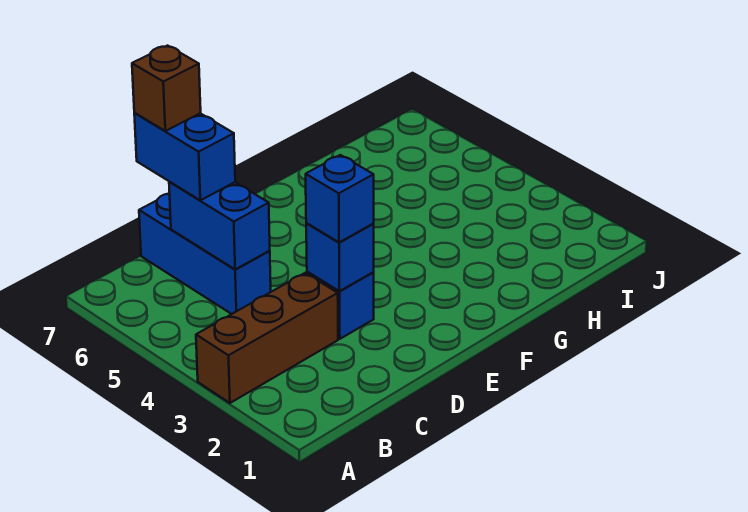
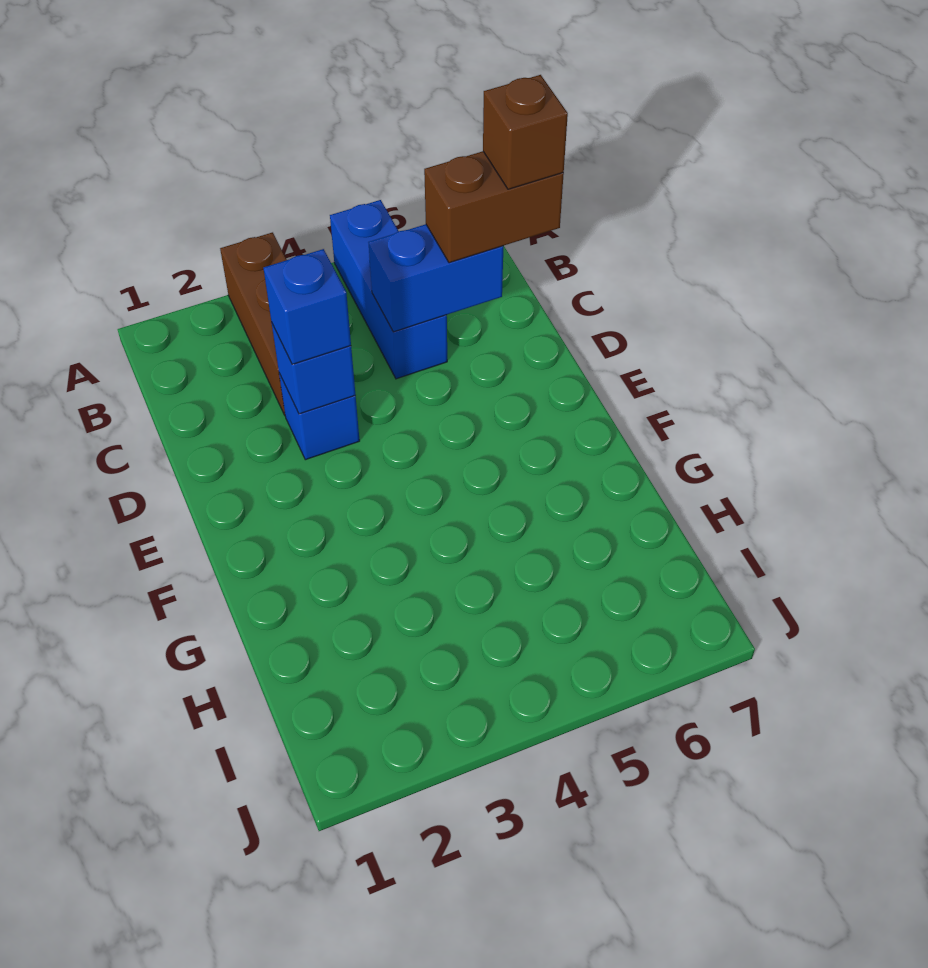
blue brick C5:C7 level 1 -> blue brick A5:C5 level 1
blue brick C6:C7 level 3 -> brown brick C6:C7 level 3

